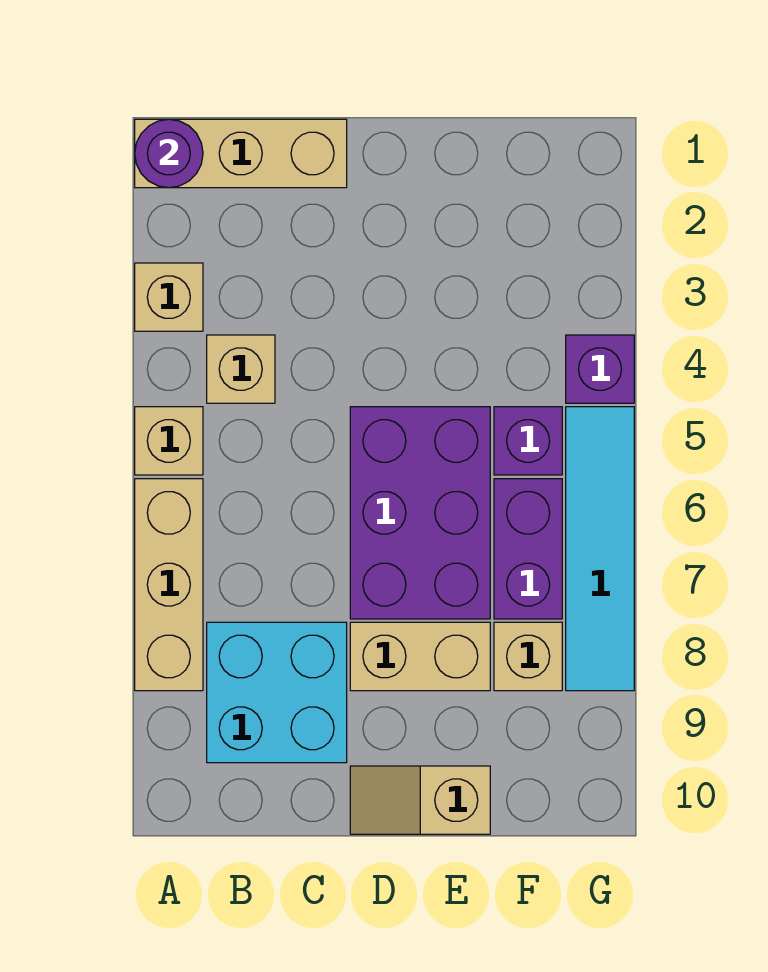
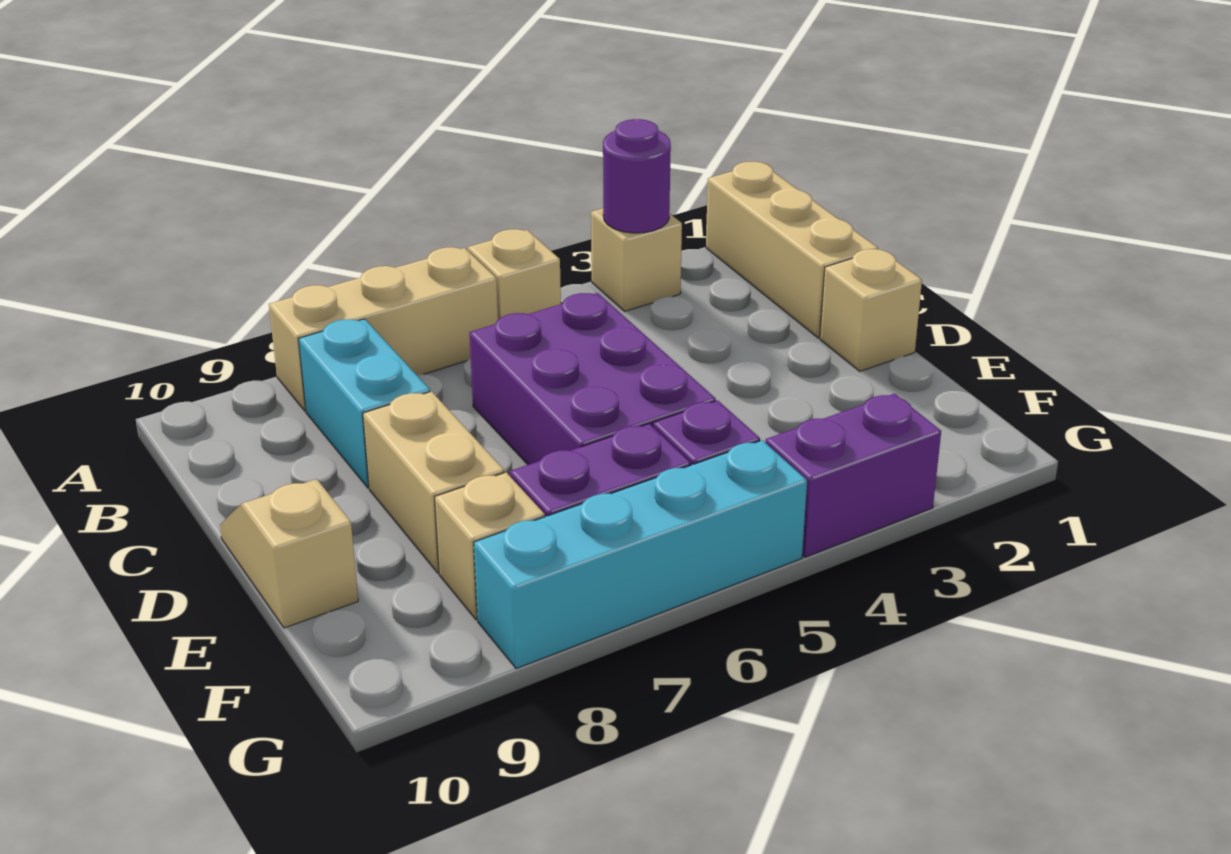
purple round brick A1 level 2 -> purple round brick A3 level 2
tan brick B4 level 1 -> tan brick D1 level 1
cyan brick B8:C9 level 1 -> cyan brick B8:C8 level 1
purple brick D5:E7 level 1 -> purple brick C5:E6 level 1
purple brick G4 level 1 -> purple brick G3:G4 level 1
cyan tile G5:G8 level 1 -> cyan brick G5:G8 level 1

